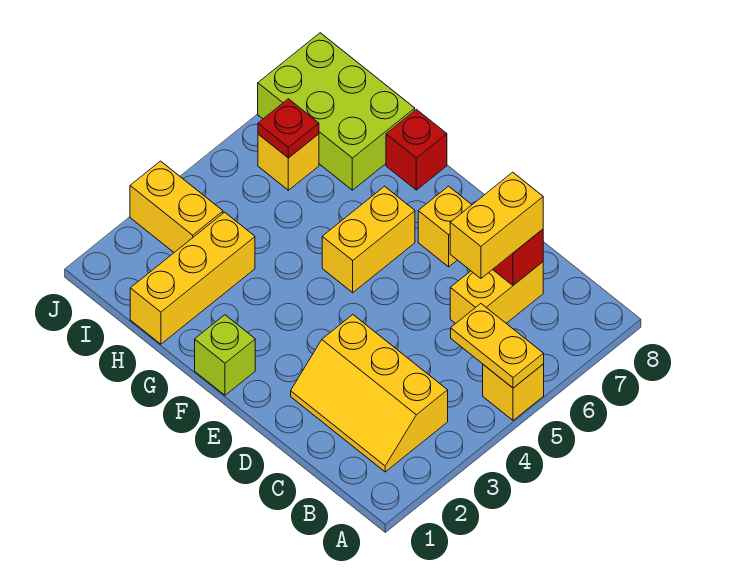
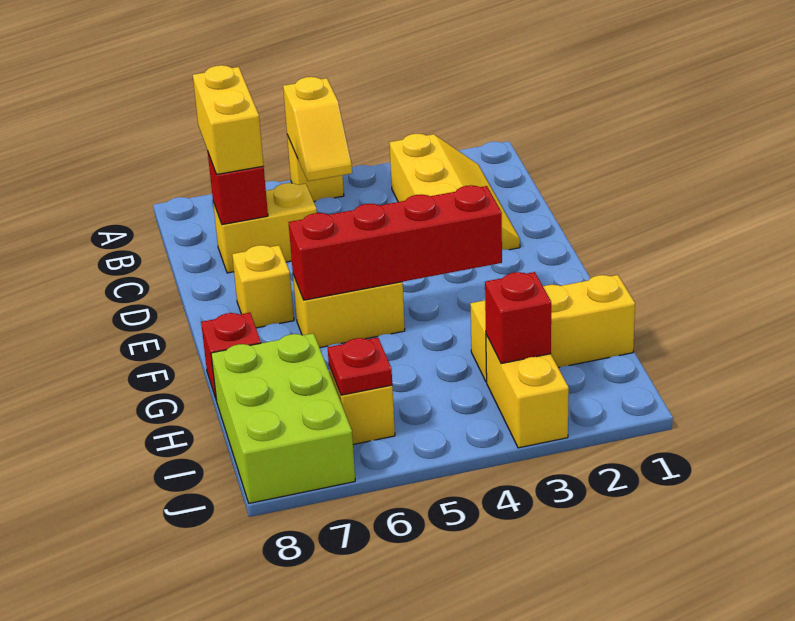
yellow plate A5:B5 level 2 -> yellow slope A5:B5 level 2 top A
yellow brick C6:C7 level 3 -> yellow brick B7:C7 level 3
lime brick F1 level 1 -> none
none -> red brick F3:F6 level 2
none -> red brick I3 level 2

